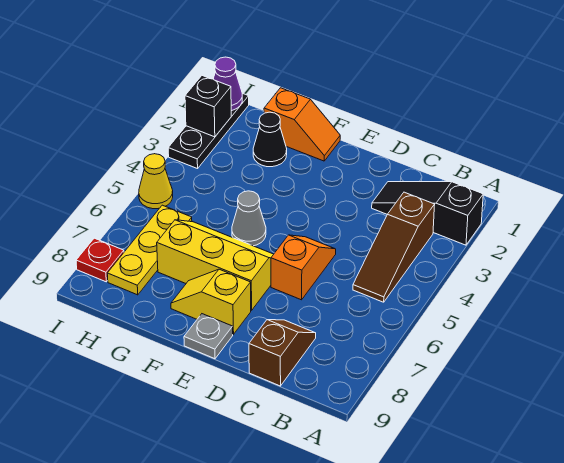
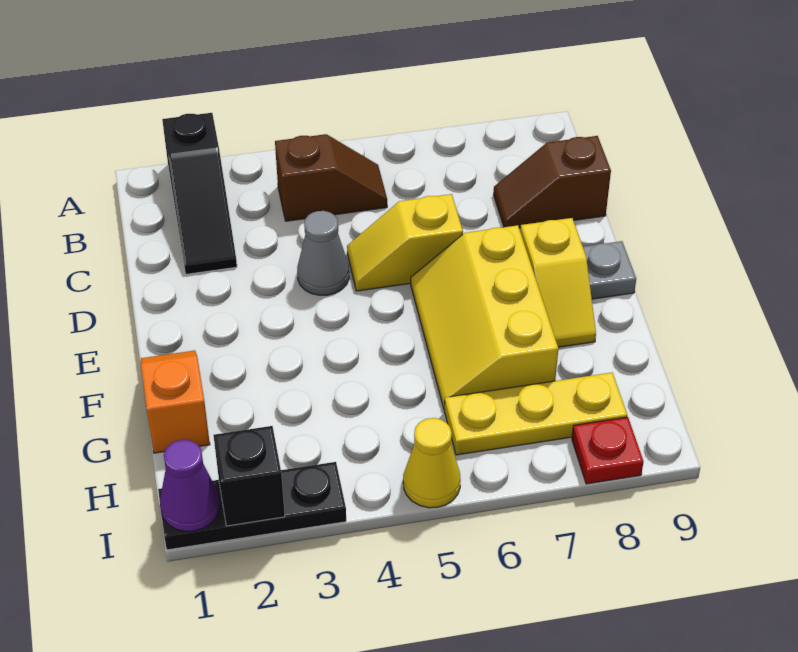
brown slope B3:B5 level 1 top 3 -> brown slope B4:B5 level 1 top 4
orange slope D5:D6 level 1 top 6 -> yellow slope D5:D6 level 1 top 6
grey cone F5 level 1 -> grey cone D4 level 1
black cone G2 level 1 -> none

